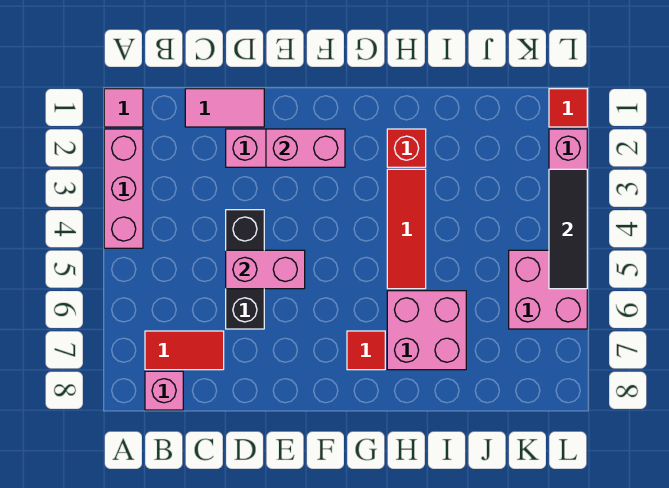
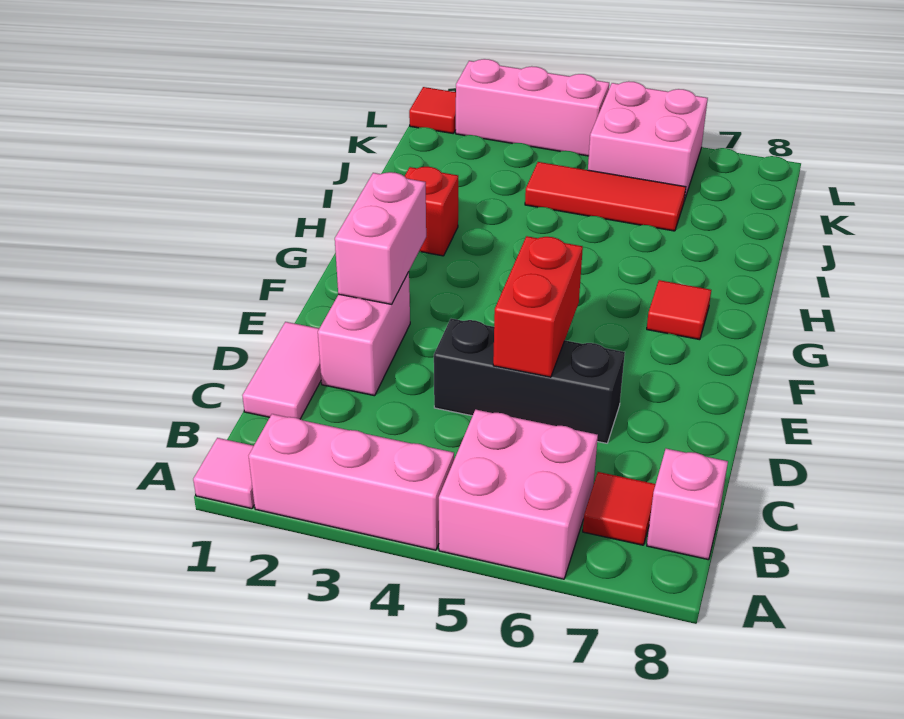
red tile B7:C7 level 1 -> red tile B7 level 1
pink brick D5:E5 level 2 -> red brick D5:E5 level 2
red tile H3:H5 level 1 -> red tile J4:J6 level 1
pink brick H6:I7 level 1 -> pink brick A5:B6 level 1
black tile L3:L5 level 2 -> none

